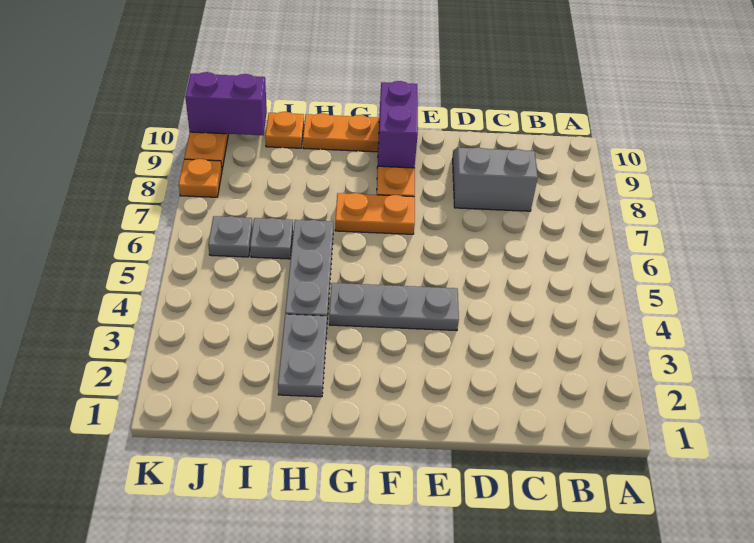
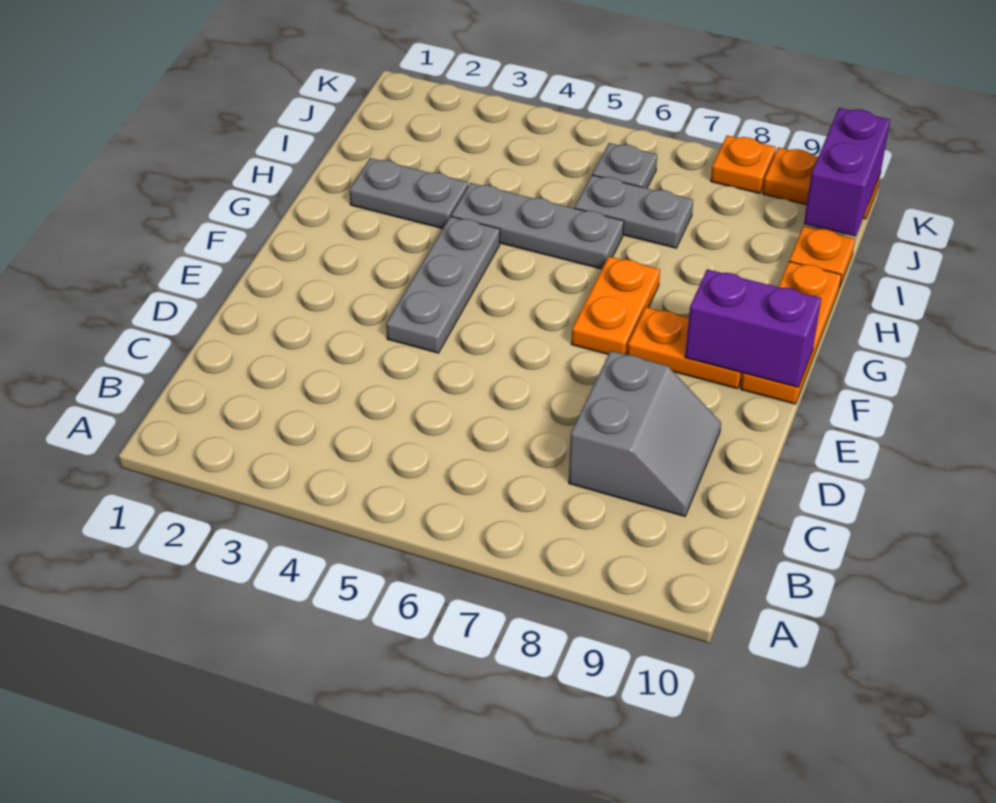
grey plate I6 level 1 -> grey plate I6:I7 level 1

